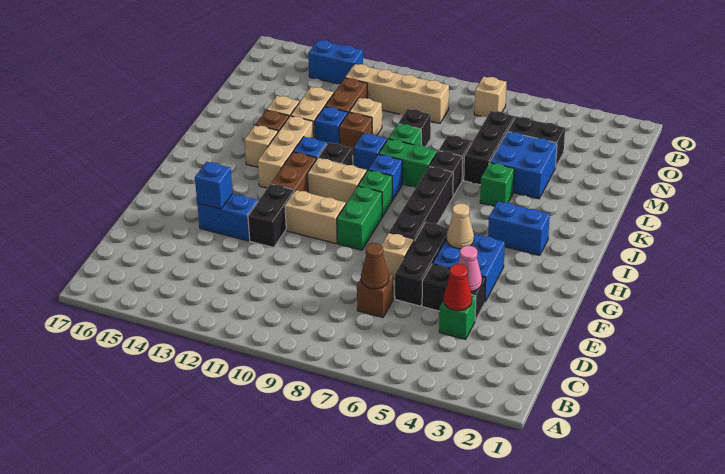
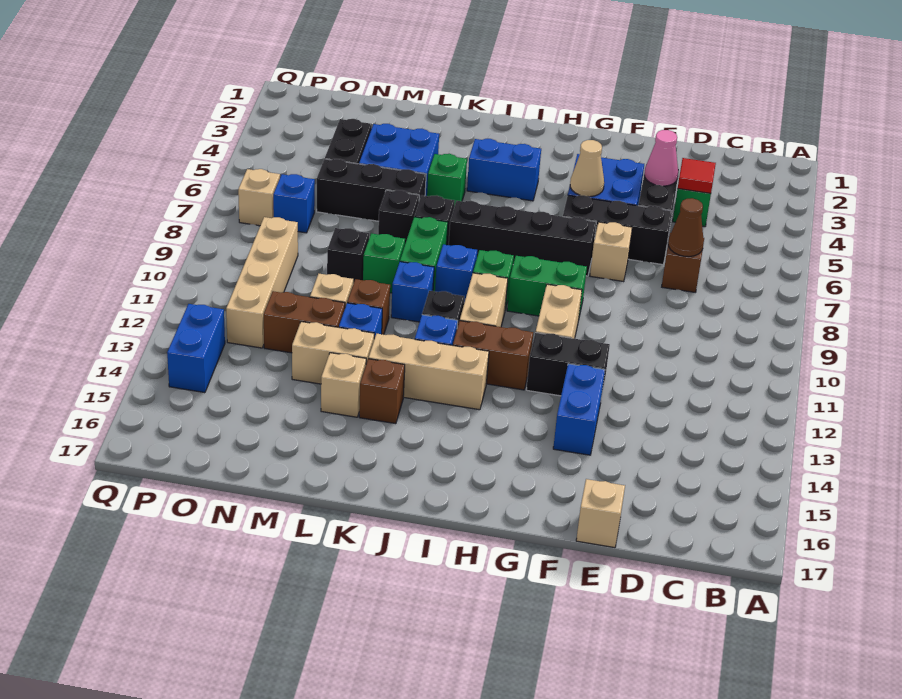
red cone D4 level 2 -> red tile D4 level 2
blue brick F14 level 2 -> blue brick O7 level 1
blue brick I3:I4 level 1 -> blue brick I4:J4 level 1
tan brick J14 level 1 -> tan brick E17 level 1

